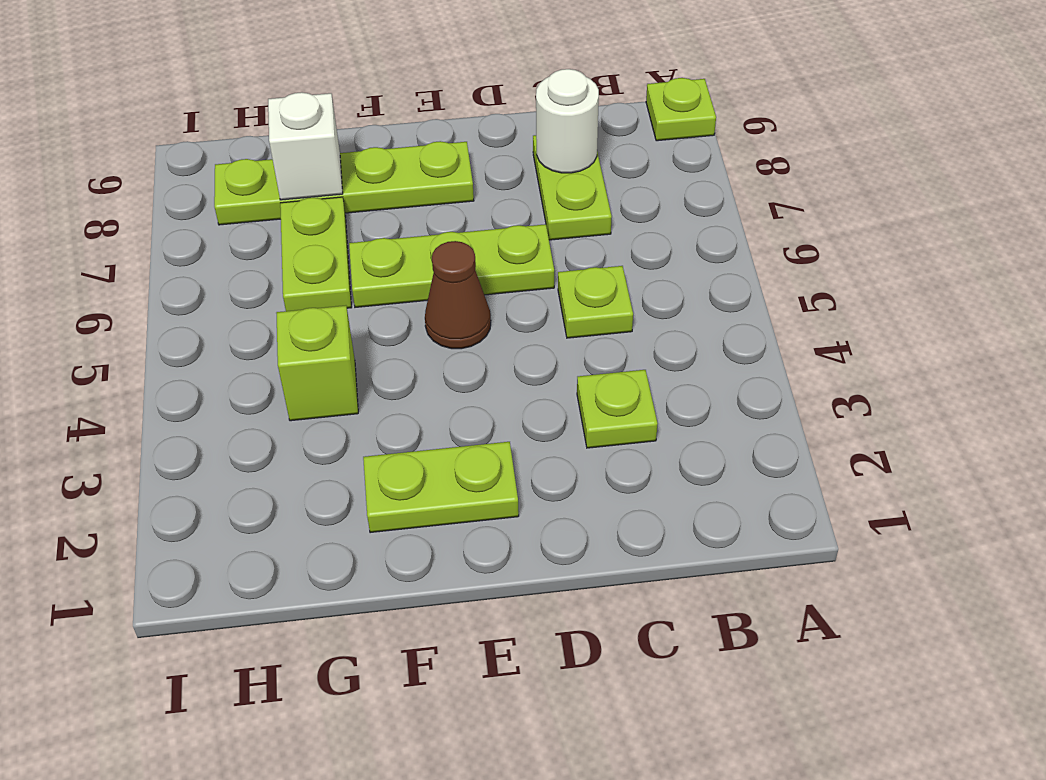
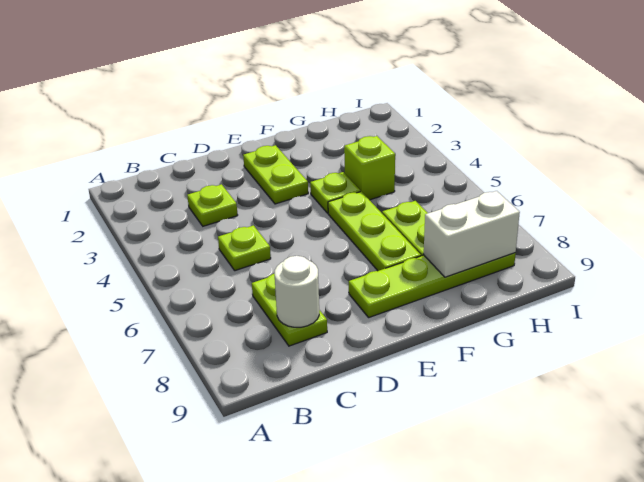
lime plate A9 level 1 -> lime plate F4 level 1
lime plate D6:F6 level 1 -> lime plate F5:F7 level 1
lime plate E2:F2 level 1 -> lime plate E2:E3 level 1
brown cone E5 level 1 -> none
white brick G8 level 2 -> white brick G8:H8 level 2

